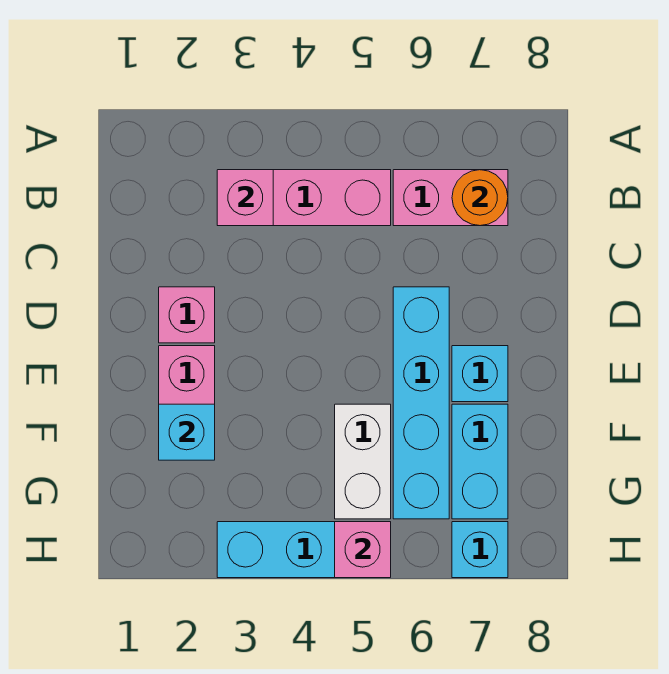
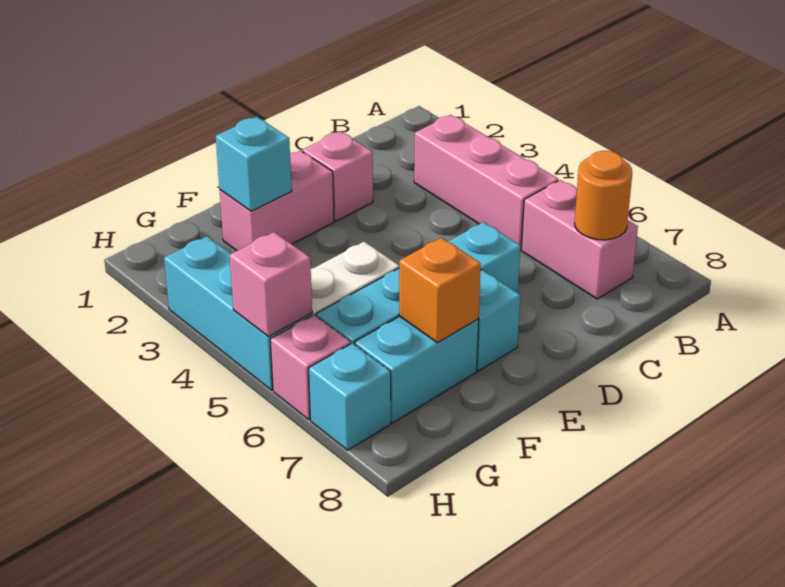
pink brick B3 level 2 -> pink brick H6 level 1
none -> orange brick F7 level 2

